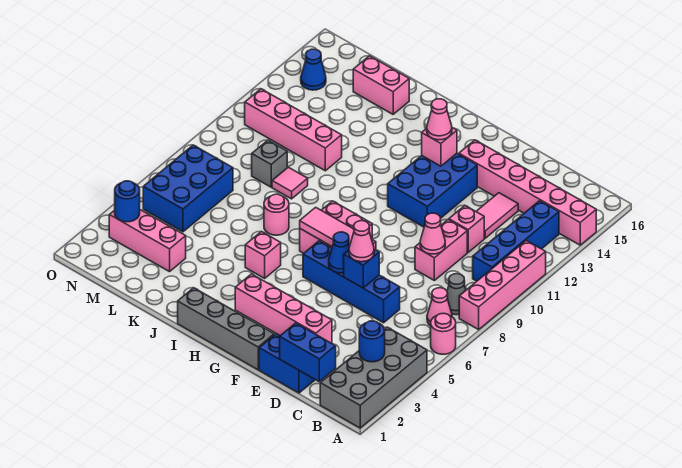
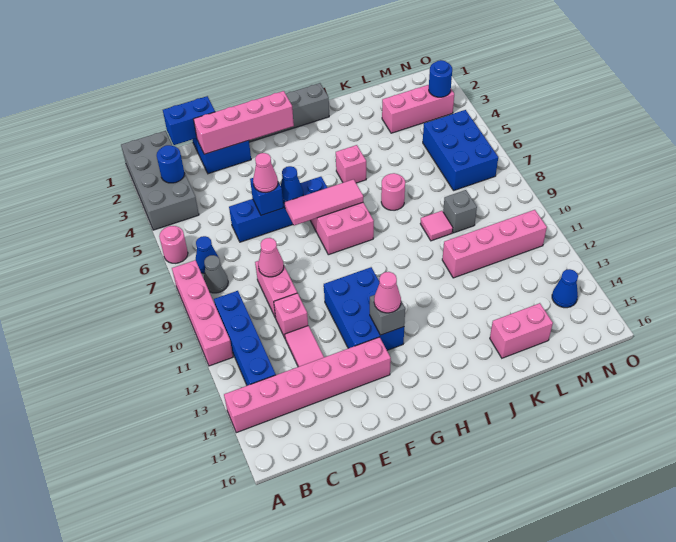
pink cone B7 level 1 -> blue cone B7 level 1
pink brick G13 level 2 -> grey brick G13 level 2

